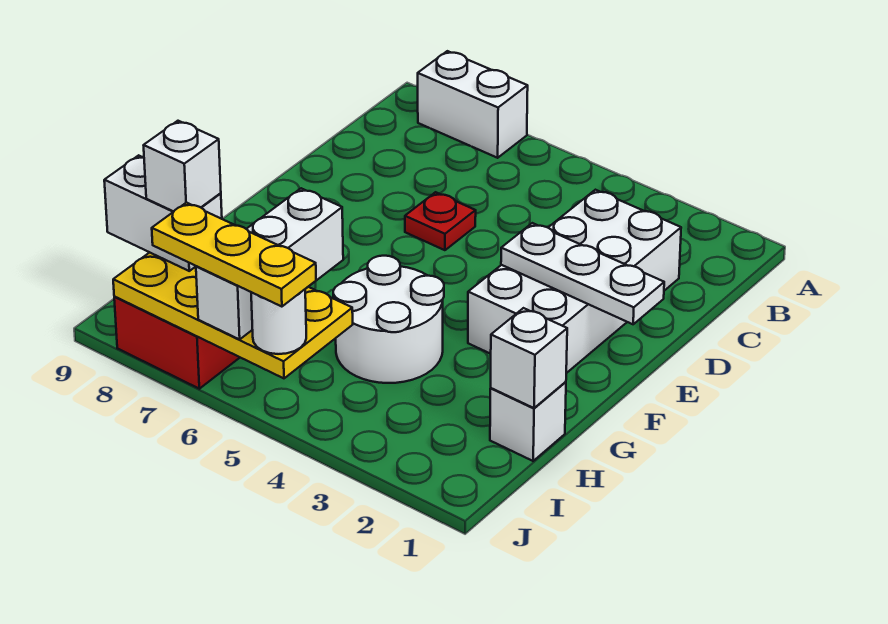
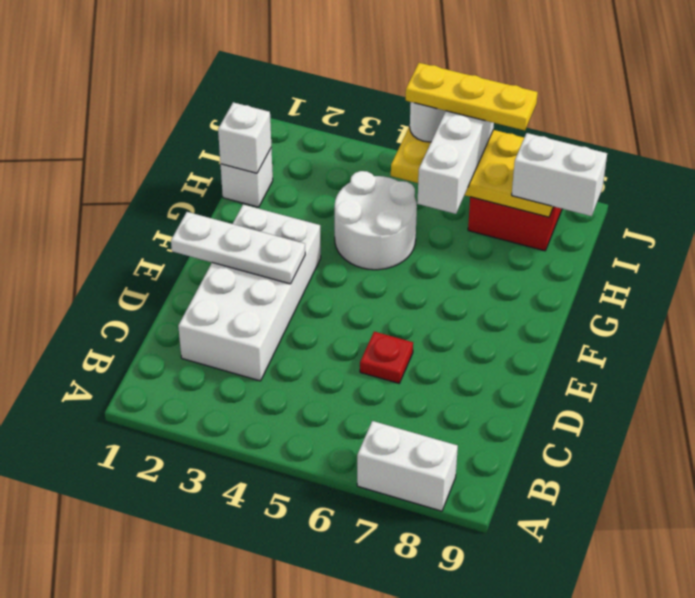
white brick I8 level 4 -> none

